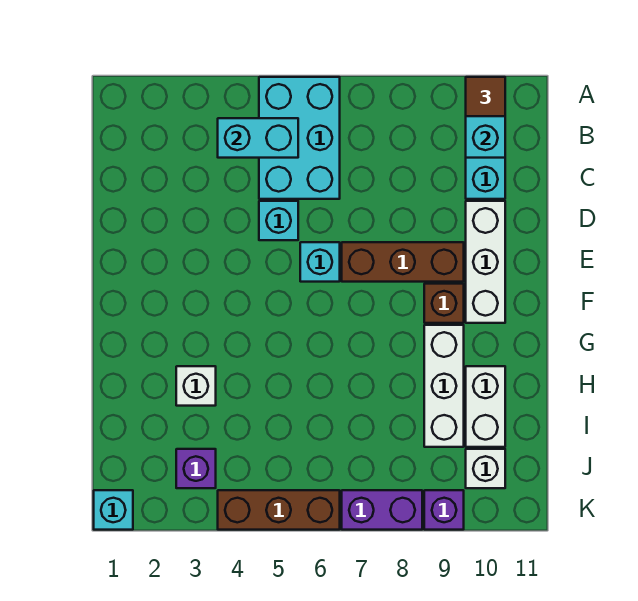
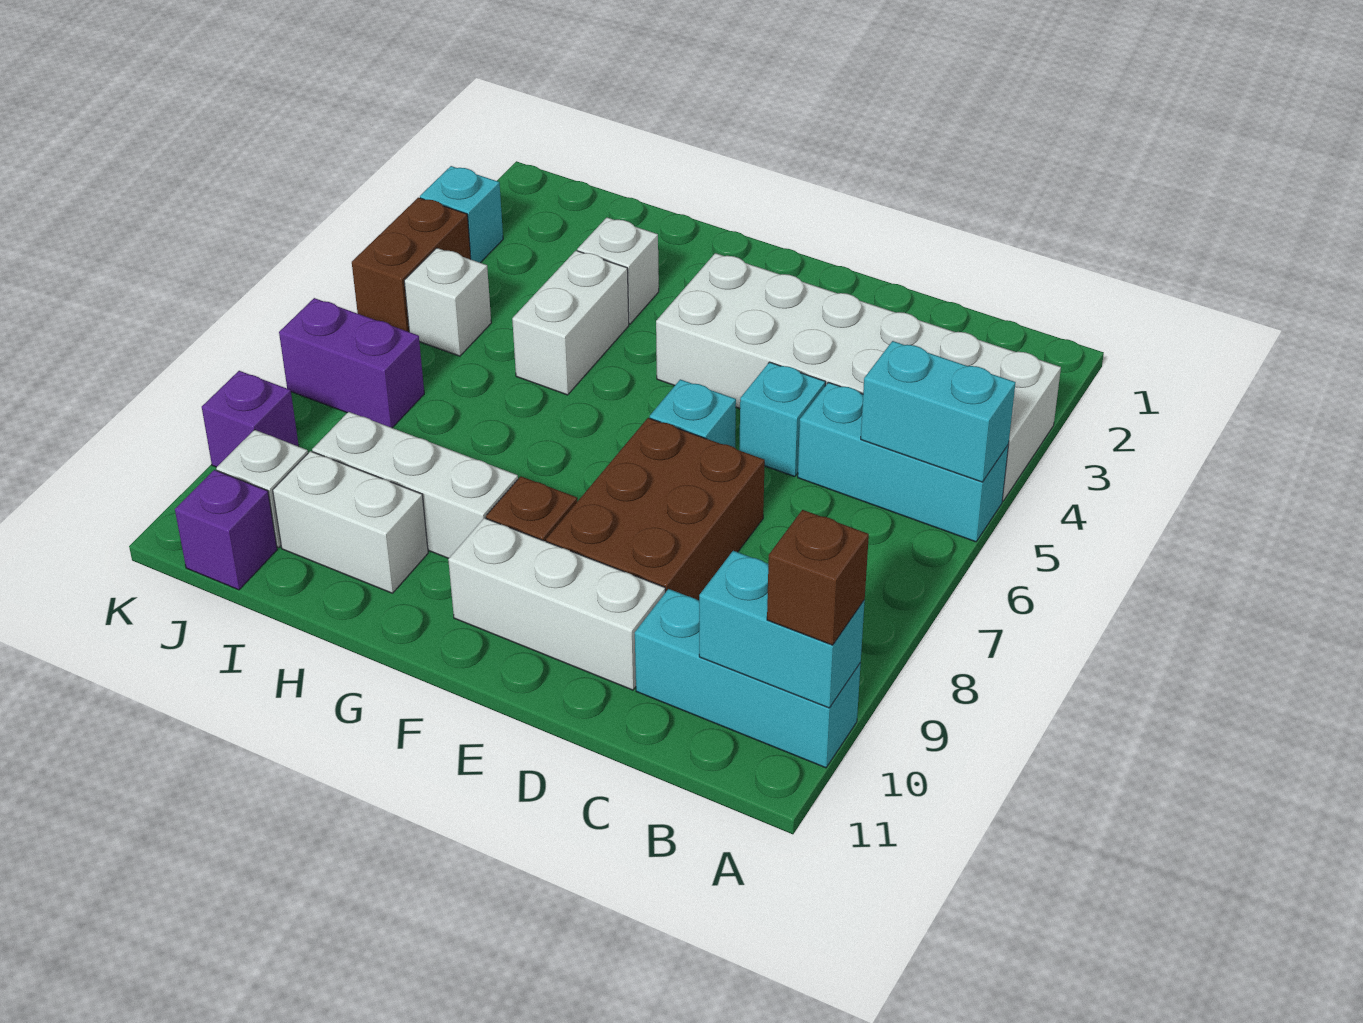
none -> white brick A3:F4 level 1
cyan brick A5:C6 level 1 -> cyan brick A5:C5 level 1
brown tile A10 level 3 -> brown brick A10 level 3
cyan brick B4:B5 level 2 -> cyan brick A5:B5 level 2
brown brick E7:E9 level 1 -> brown brick D7:E9 level 1
none -> white brick H4:H5 level 1
purple brick J3 level 1 -> purple brick J11 level 1
none -> white brick J5 level 1
cyan brick K1 level 1 -> cyan brick K3 level 1
brown brick K4:K6 level 1 -> brown brick K4:K5 level 1
purple brick K7:K8 level 1 -> purple brick J7:K7 level 1

